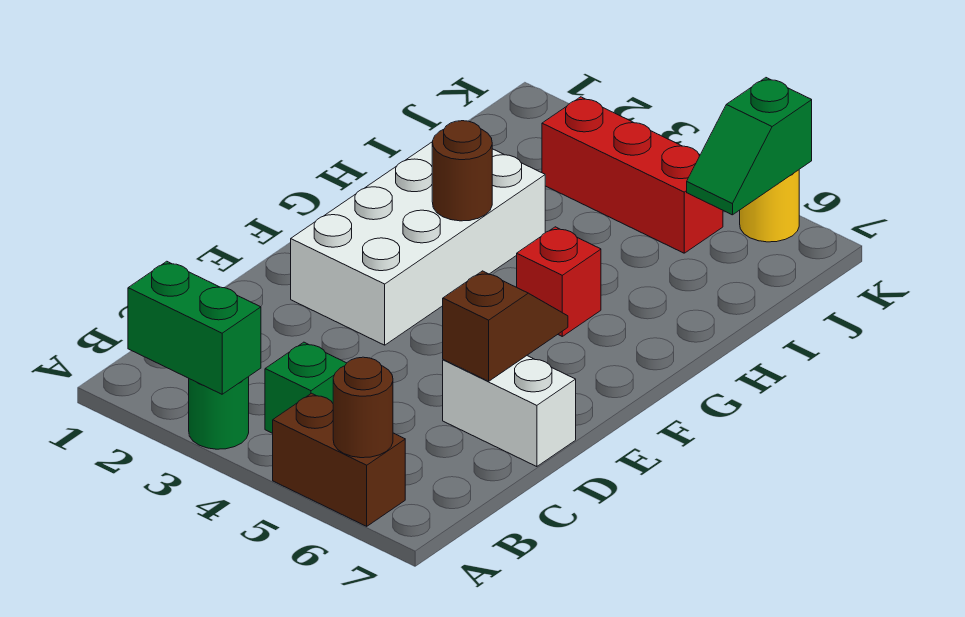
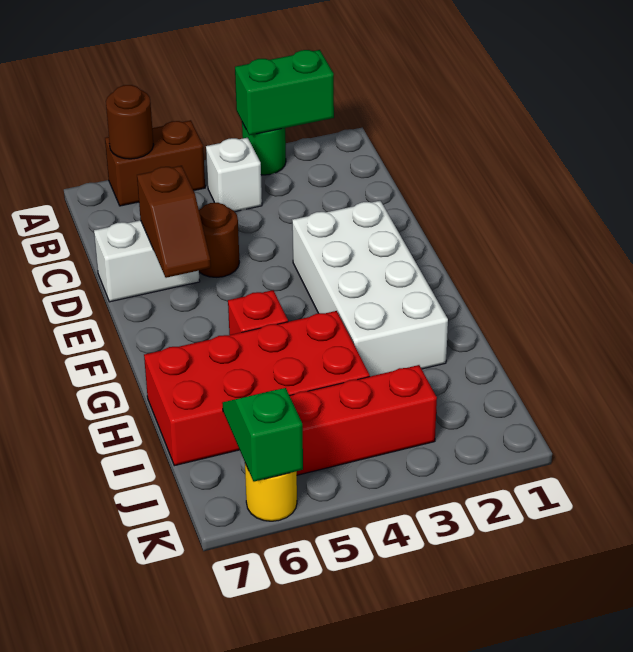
green brick B4 level 1 -> white brick B4 level 1
brown round brick G3 level 2 -> brown round brick D5 level 1
none -> red brick H4:I7 level 1

